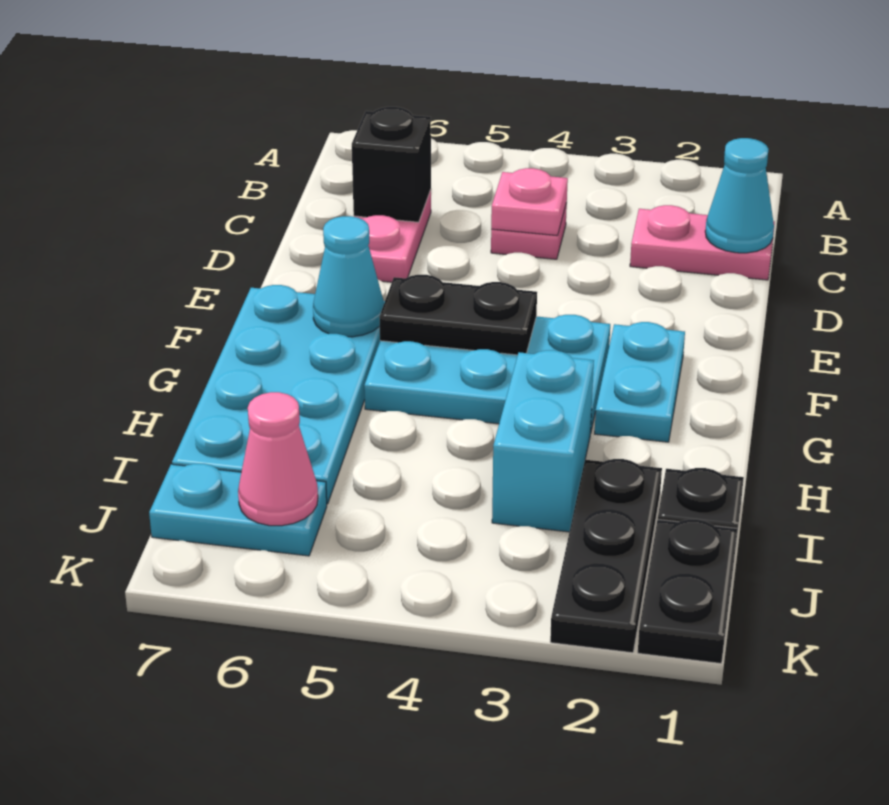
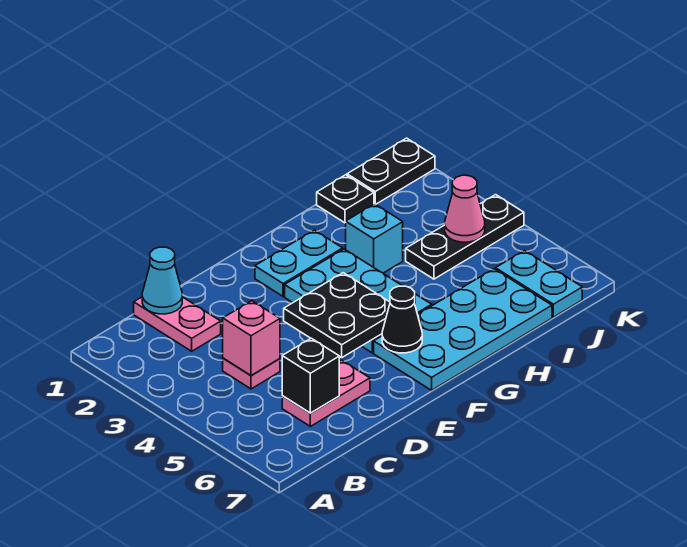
pink plate C4 level 2 -> pink brick C4 level 2
black plate F4:F5 level 2 -> black plate E4:F5 level 2
cyan cone F6 level 2 -> black cone F6 level 2
cyan brick H3:I3 level 1 -> cyan brick H3 level 1
black plate I2:K2 level 1 -> black plate I4:K4 level 1
pink cone J6 level 2 -> pink cone J4 level 2

